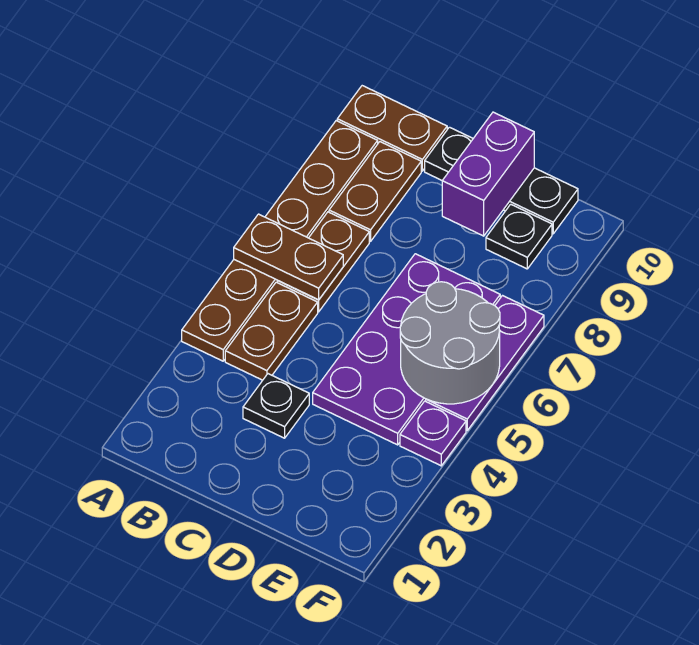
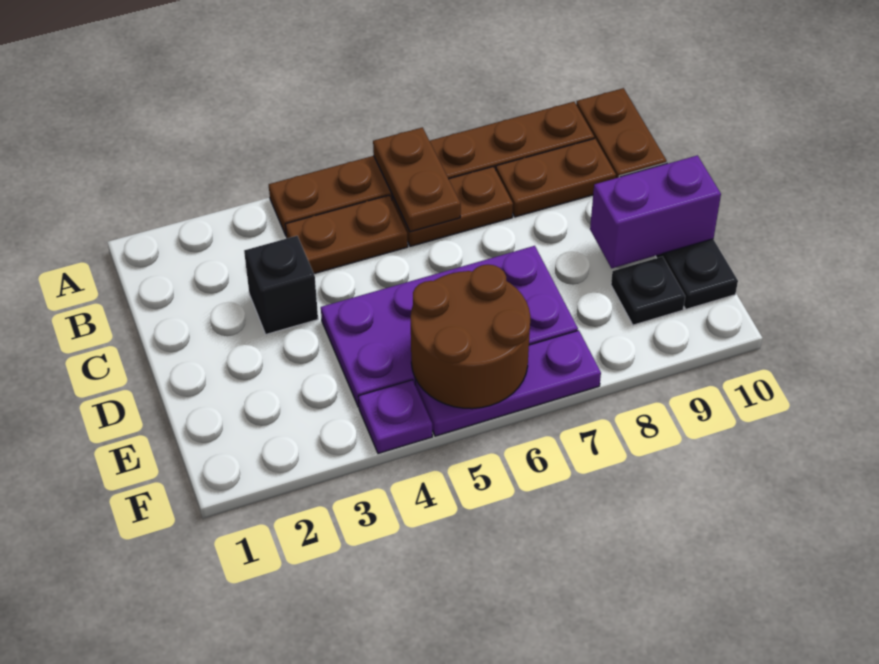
black plate C3 level 1 -> black brick C3 level 1
grey round brick E5:F6 level 2 -> brown round brick E5:F6 level 2

